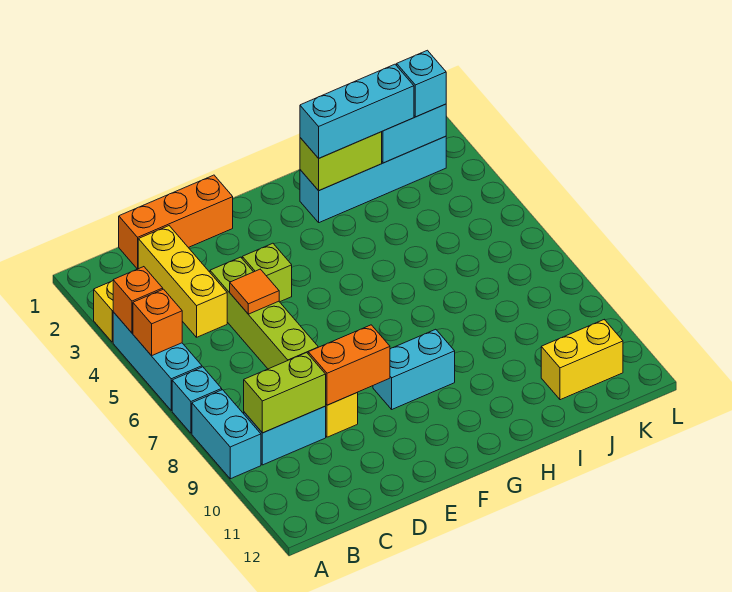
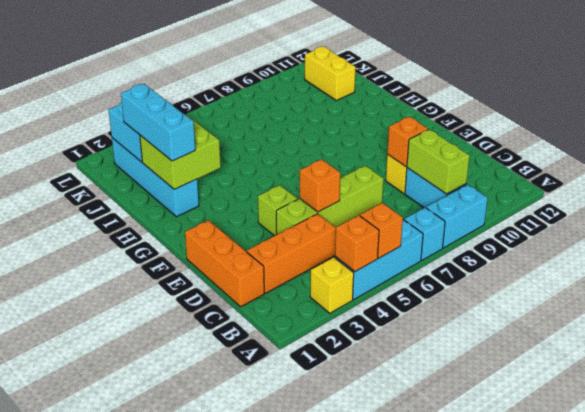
yellow brick C2:C4 level 1 -> orange brick C2:C4 level 1
orange tile D5 level 2 -> orange brick D5 level 2
orange brick D9:E9 level 2 -> orange brick D9 level 2
cyan brick F9:G9 level 1 -> none
lime brick H2:I2 level 2 -> lime brick H2:I3 level 2
cyan brick K2 level 3 -> none

